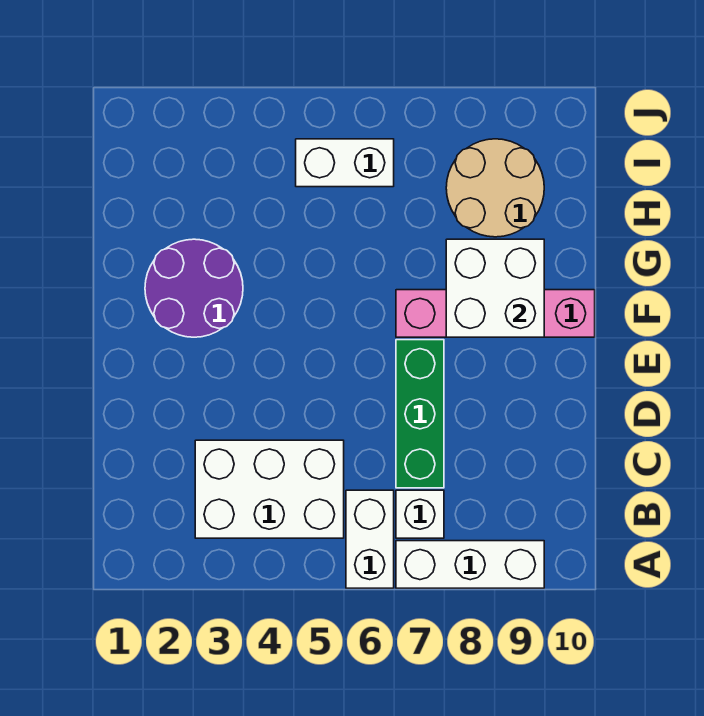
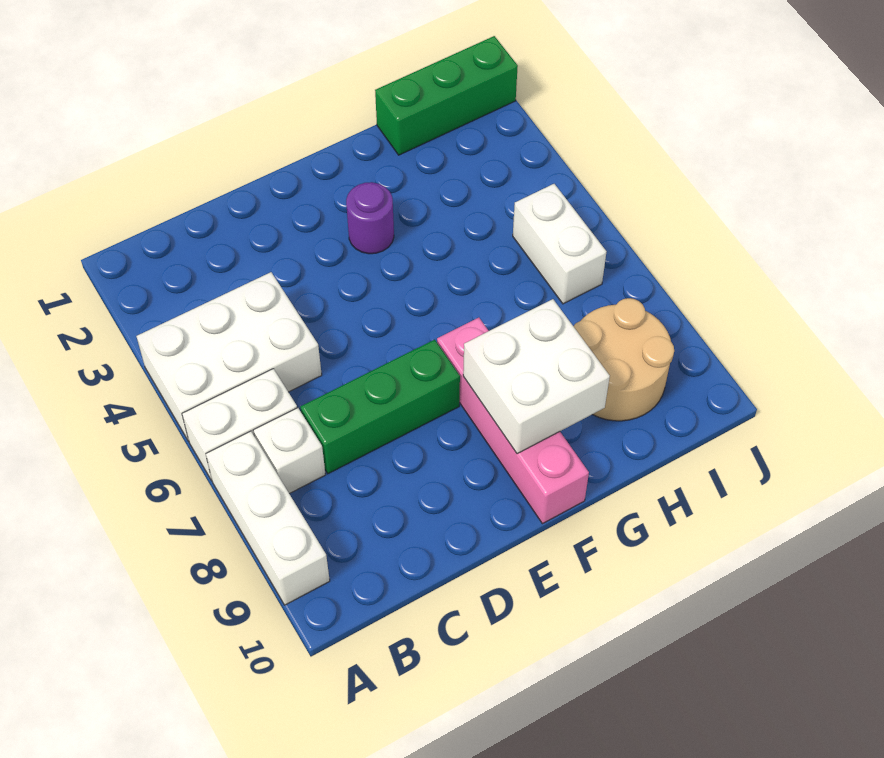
white brick B3:C5 level 1 -> white brick A4:C5 level 1
purple round brick F2:G3 level 1 -> purple round brick F3 level 1
none -> green brick H1:J1 level 1

